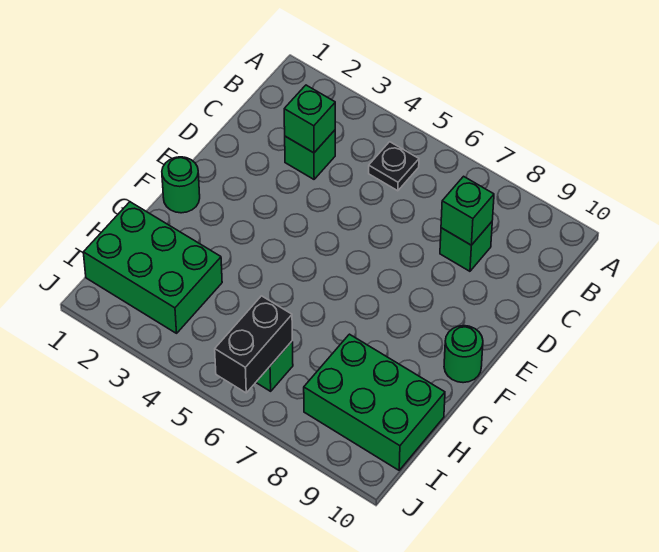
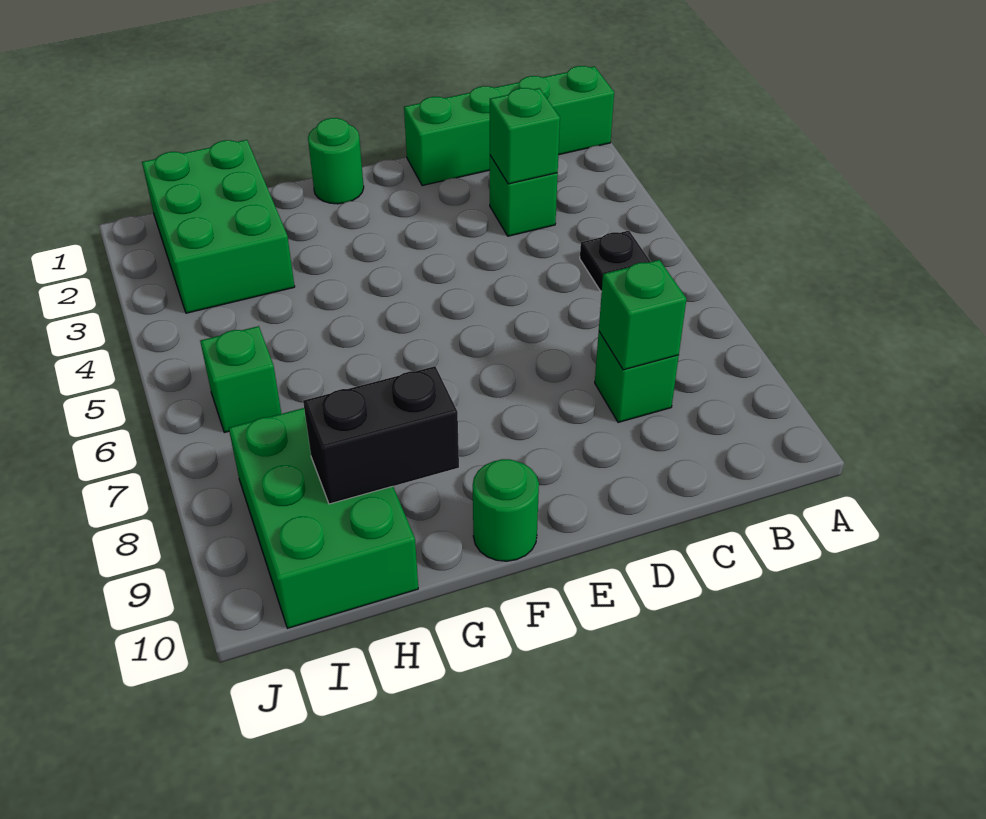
none -> green brick A1:D1 level 1
black brick I6:J6 level 2 -> black brick G9:H9 level 2

